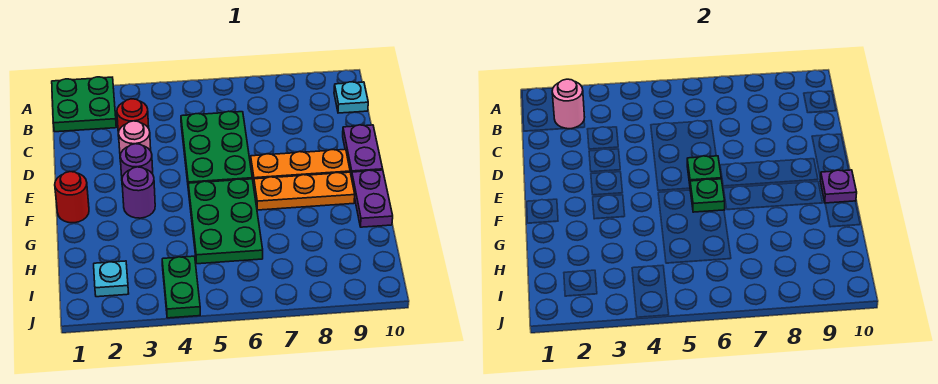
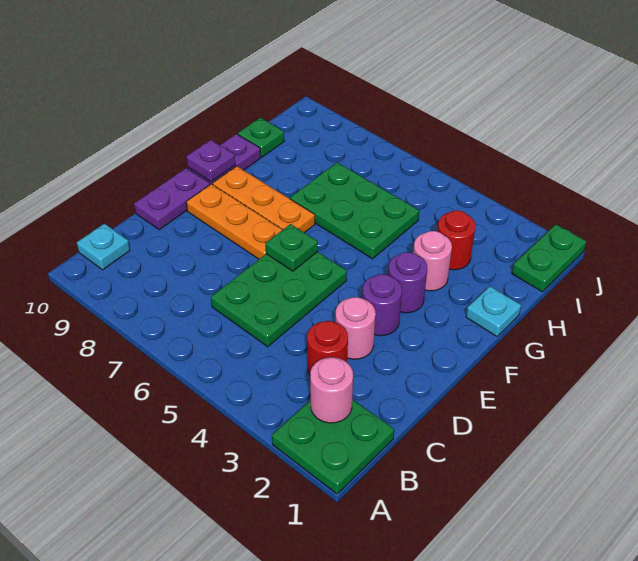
red round brick F1 level 1 -> red round brick H3 level 1
green plate F5:H6 level 1 -> green plate G5:H7 level 1
green plate F6 level 2 -> green plate H10 level 1
none -> pink round brick G3 level 1
cyan plate I2 level 1 -> cyan plate G1 level 1
green plate I4:J4 level 1 -> green plate I1:J1 level 1

